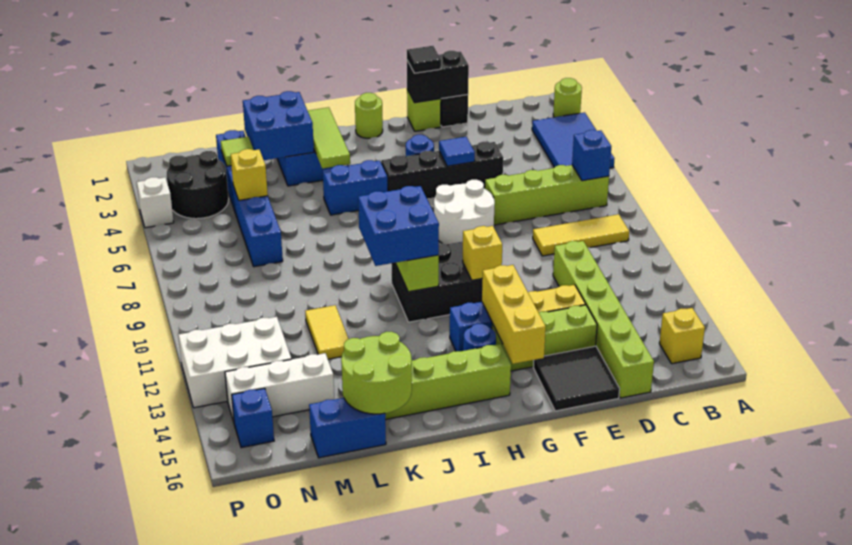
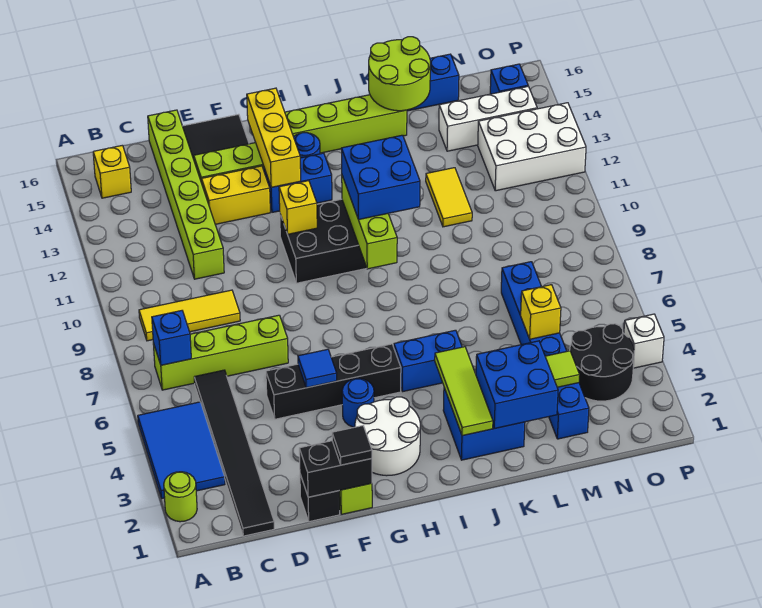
none -> black tile C1:C6 level 1
white round brick F7:G8 level 1 -> white round brick G2:H3 level 1
lime round brick H1 level 1 -> none

